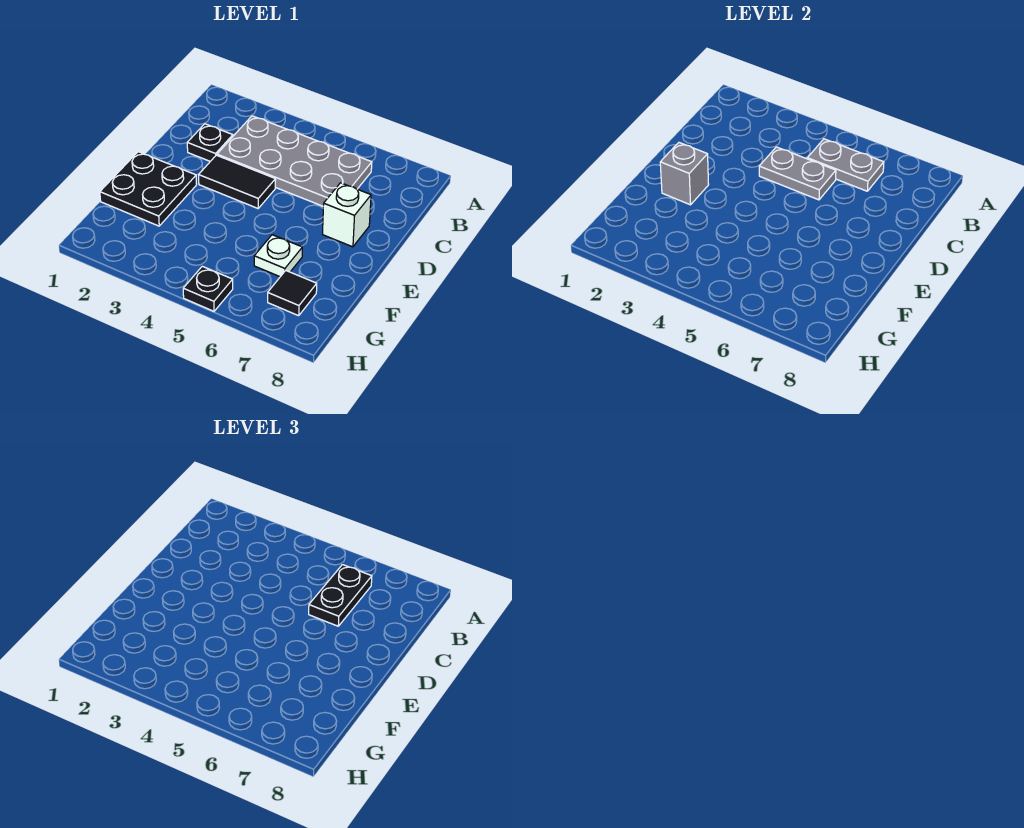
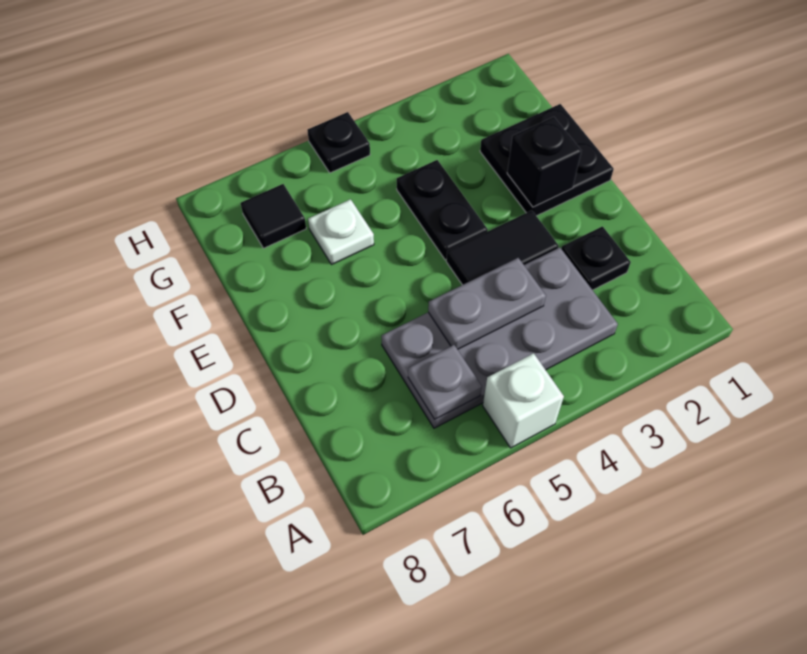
grey plate B5:B6 level 2 -> grey plate B6 level 2
black plate B6:C6 level 3 -> black plate E4:F4 level 1
white brick D7 level 1 -> white brick A5 level 1
grey brick E2 level 2 -> black brick E2 level 2

